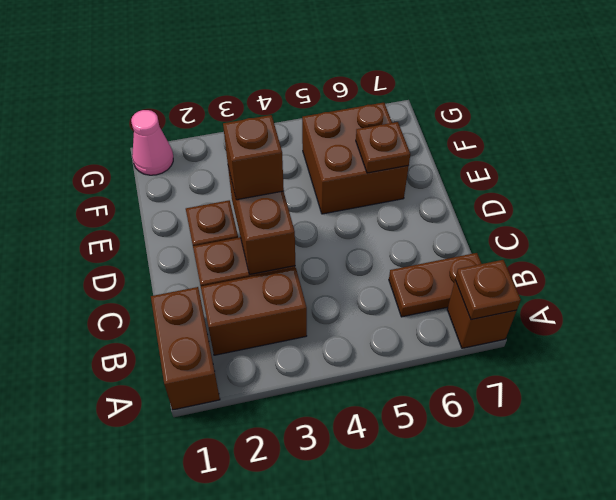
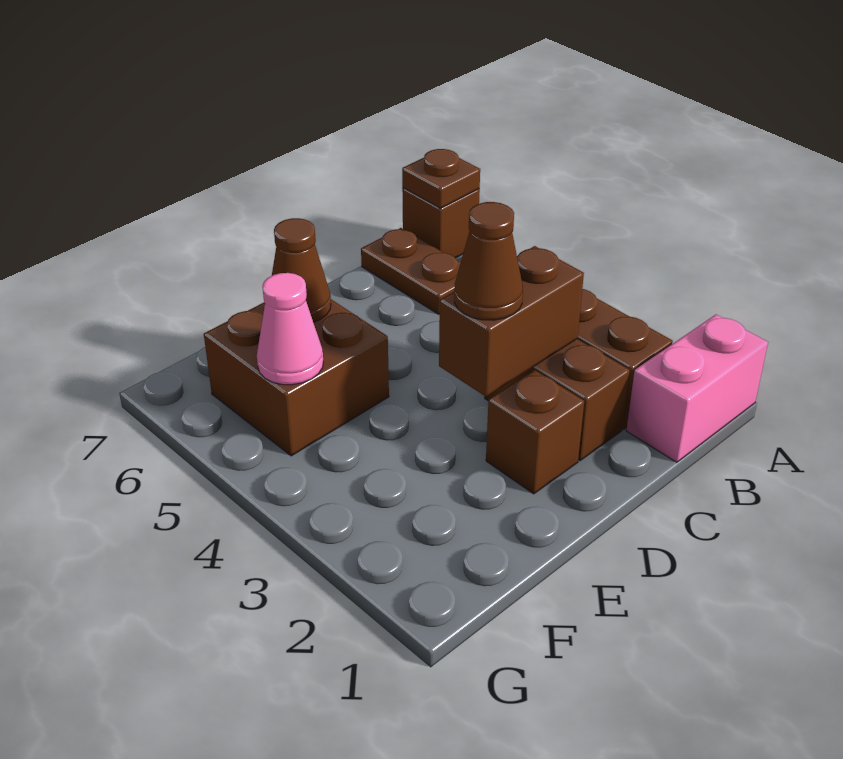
brown brick A1:B1 level 1 -> pink brick A1:B1 level 1
brown brick D3 level 3 -> brown cone D3 level 3
brown plate E6 level 2 -> brown cone E6 level 2
pink cone G1 level 1 -> pink cone F5 level 2

